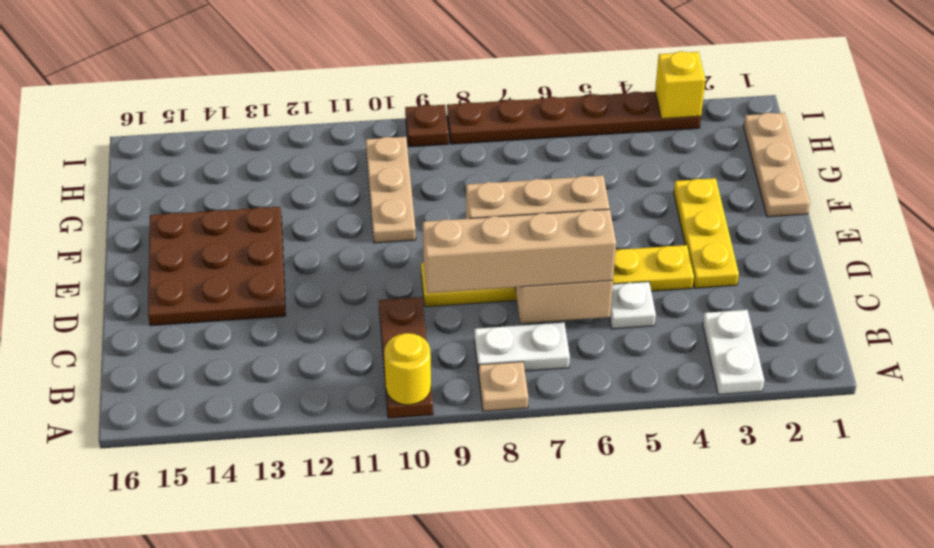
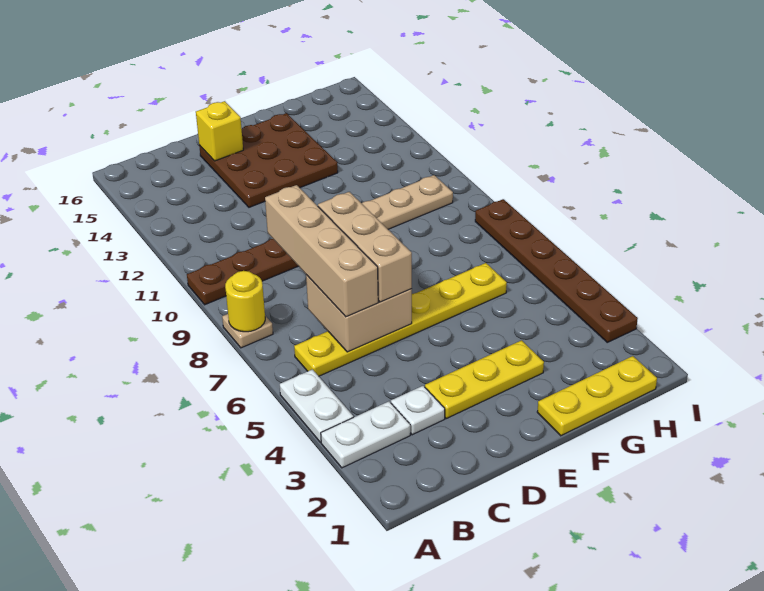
yellow round brick A10 level 2 -> yellow round brick A8 level 2
white plate B7:B8 level 1 -> white plate A4:A5 level 1
white plate C5 level 1 -> white plate C3 level 1
yellow plate D4:D9 level 1 -> yellow plate B6:G6 level 1
tan plate F1:H1 level 1 -> yellow plate F1:H1 level 1
yellow brick I3 level 2 -> yellow brick D15 level 2
brown plate I9 level 1 -> none

